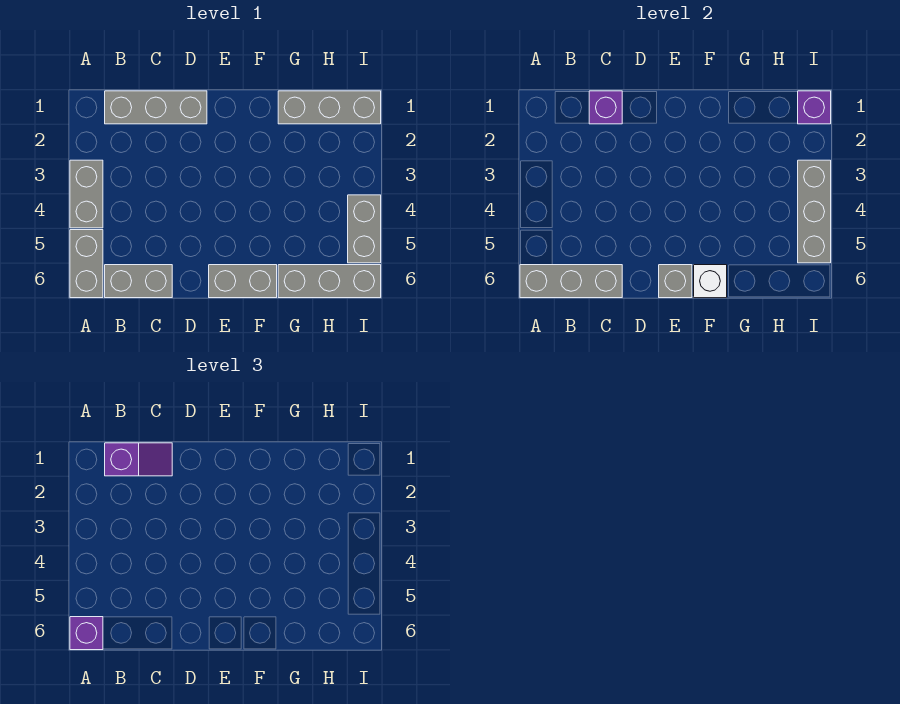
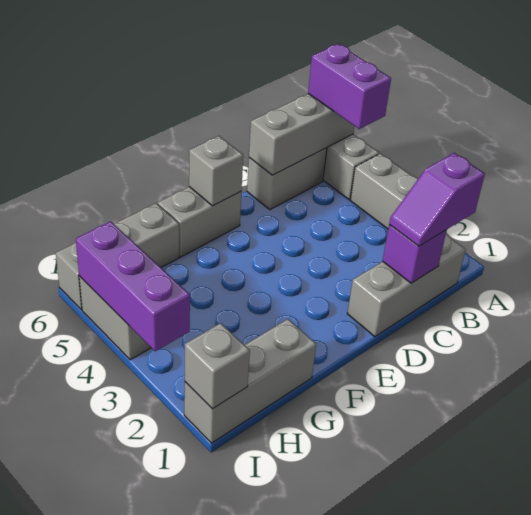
purple brick A6 level 3 -> purple brick A5:A6 level 3
white brick F6 level 2 -> none
purple brick I1 level 2 -> grey brick I1 level 2
grey brick I3:I5 level 2 -> purple brick I3:I5 level 2

